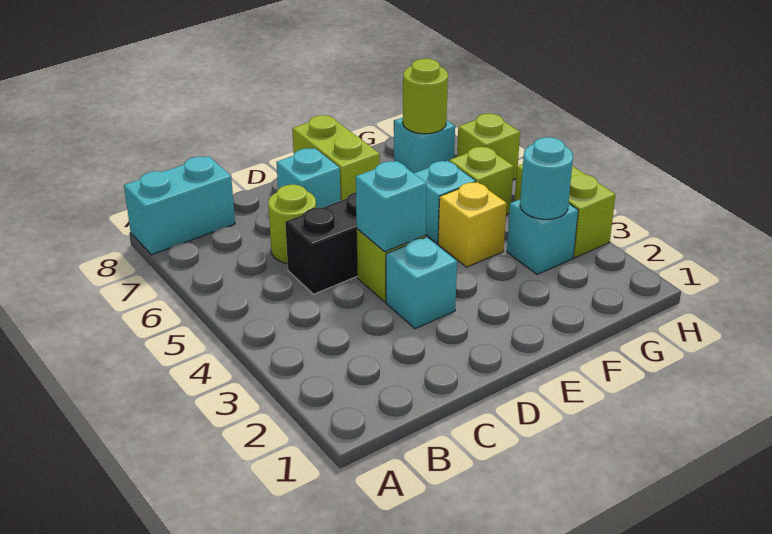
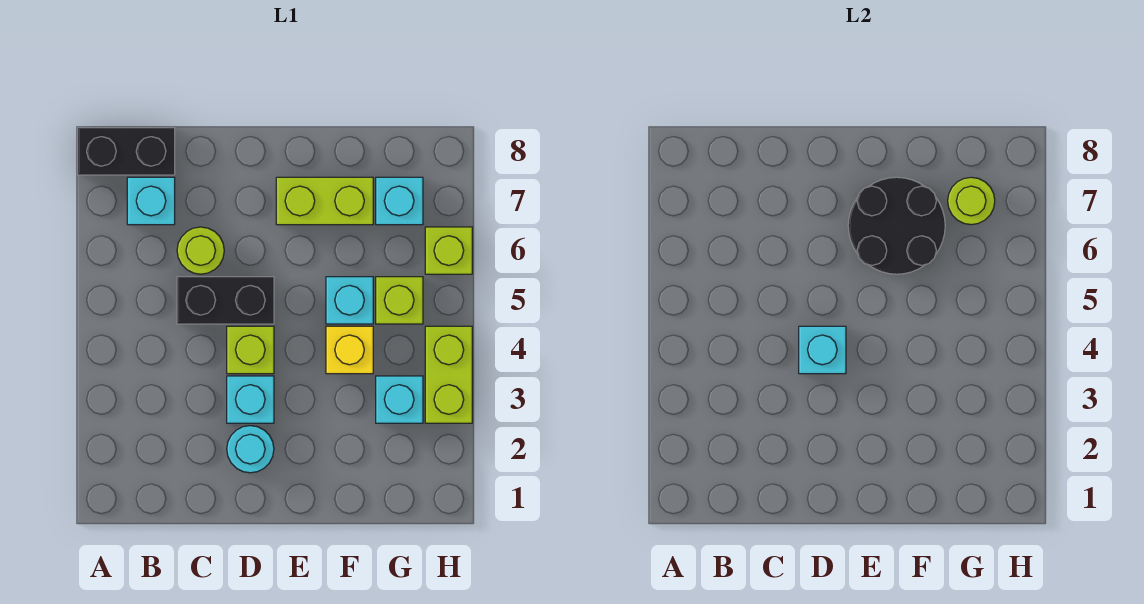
cyan brick A8:B8 level 1 -> black brick A8:B8 level 1
cyan brick D7 level 1 -> cyan brick B7 level 1
none -> black round brick E6:F7 level 2
lime brick E7:E8 level 1 -> lime brick E7:F7 level 1
cyan round brick G3 level 2 -> cyan round brick D2 level 1

